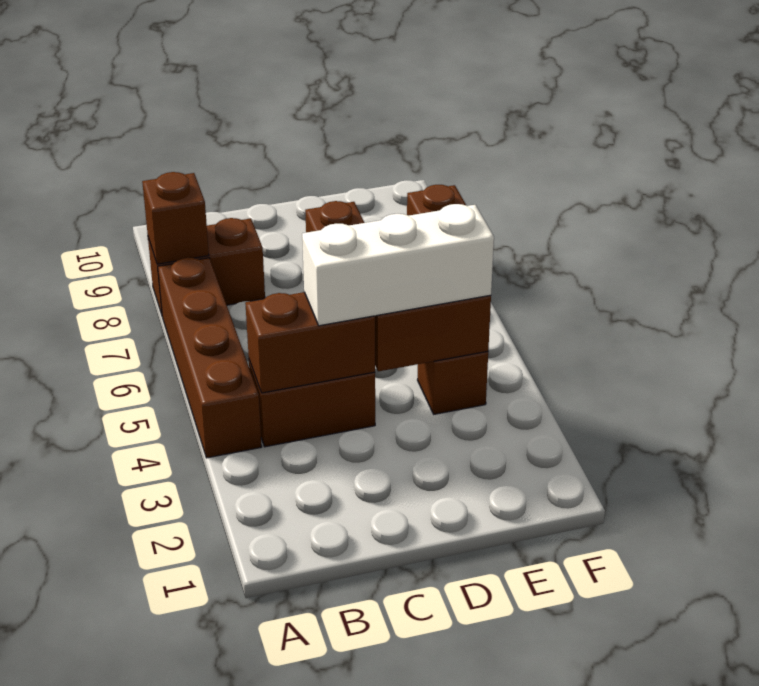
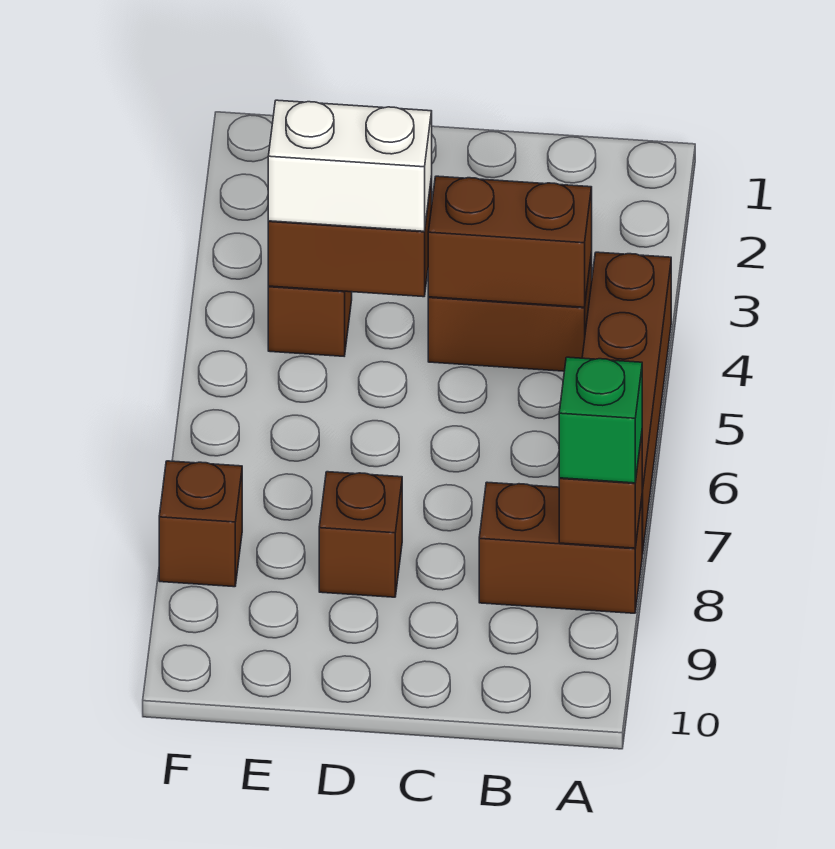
none -> green brick A8 level 3
white brick C4:E4 level 3 -> white brick D4:E4 level 3

